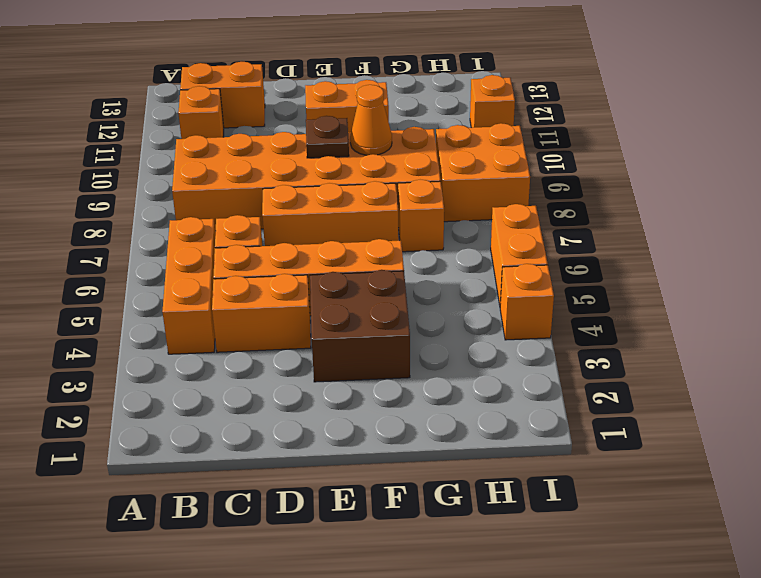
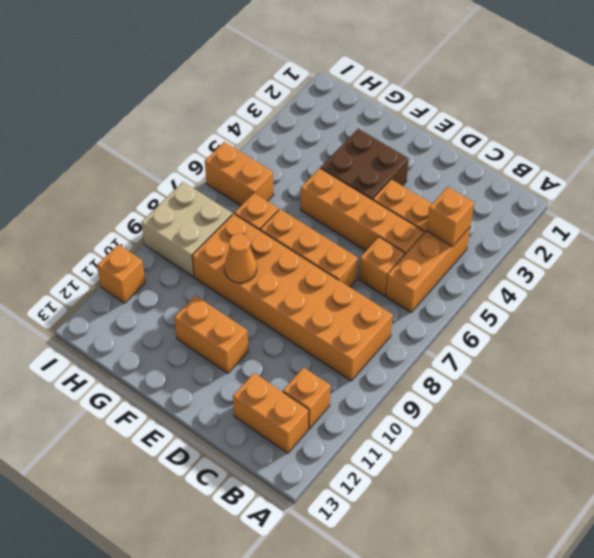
brown plate E9 level 2 -> none
orange brick H8:I9 level 1 -> tan brick H8:I9 level 1
orange brick I4 level 1 -> orange brick B4 level 2
orange brick I5:I6 level 1 -> orange brick H6:I6 level 1

